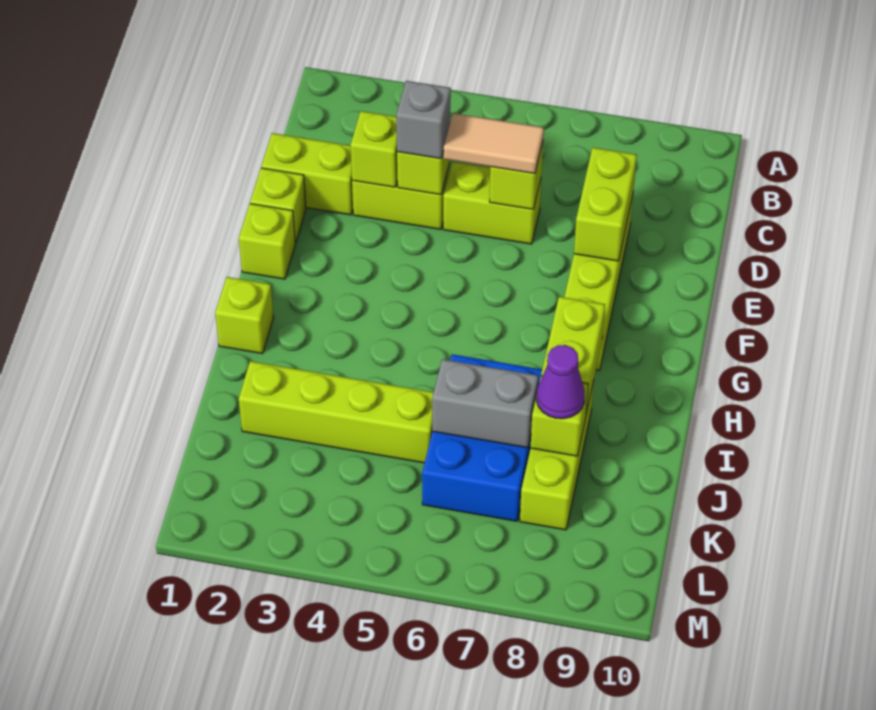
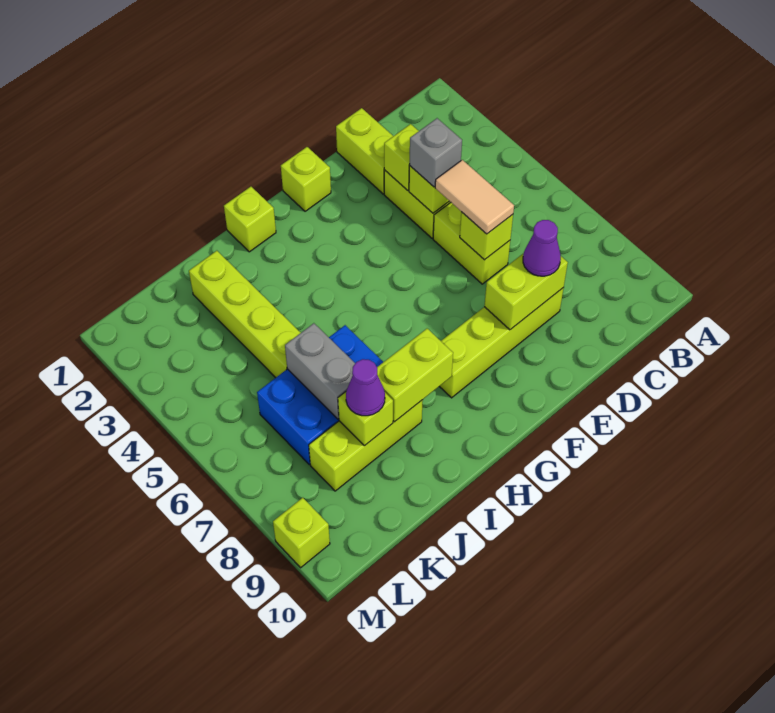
none -> purple cone D8 level 3
lime brick E1 level 1 -> lime brick M9 level 1

